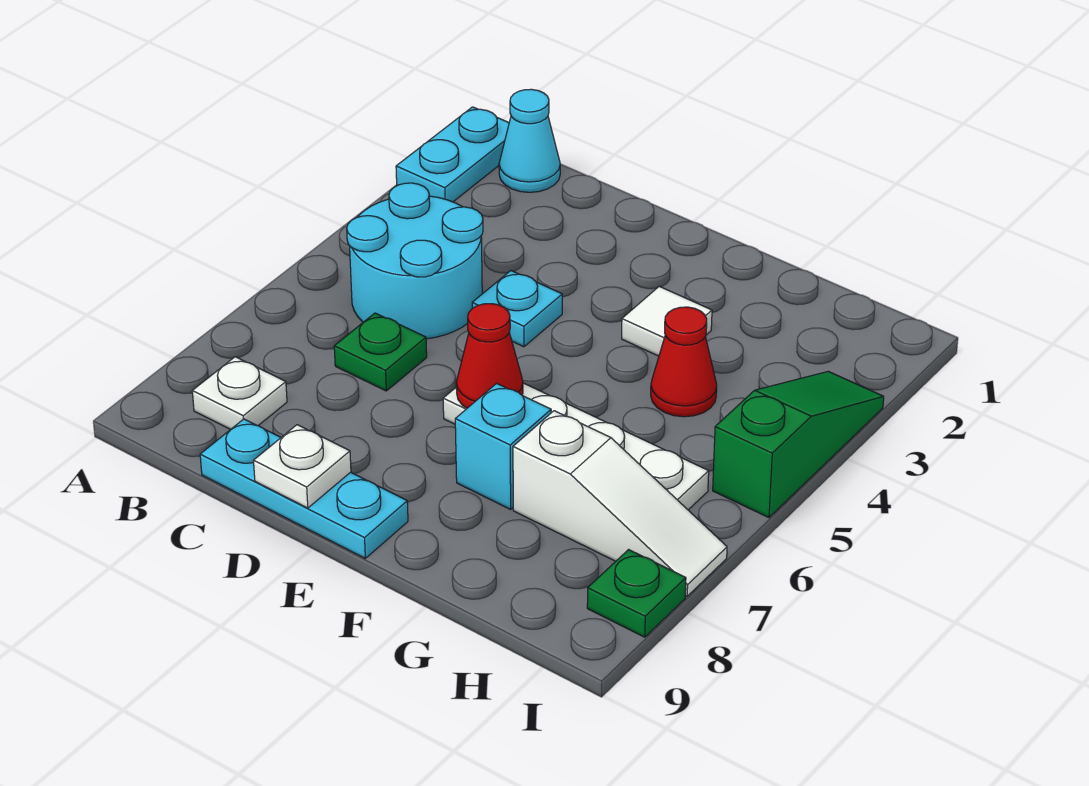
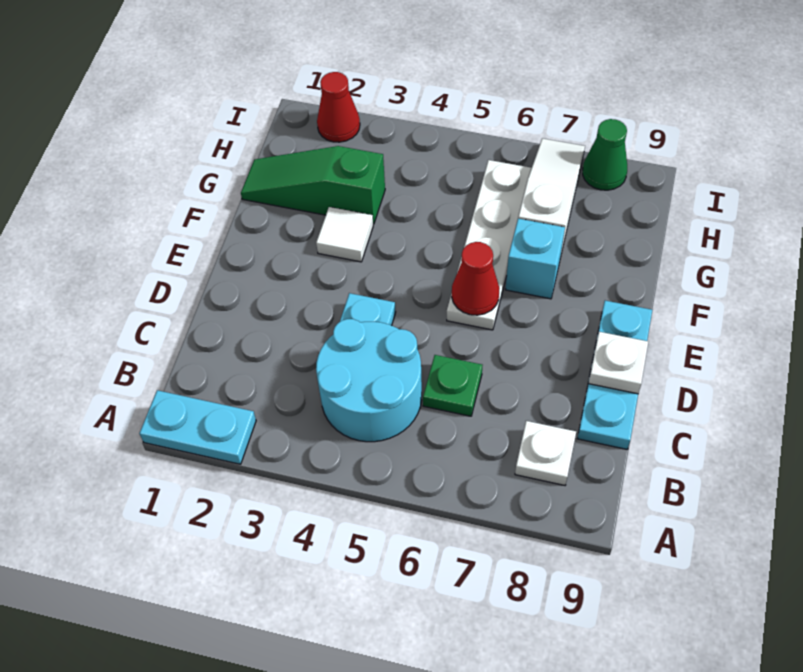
cyan cone B1 level 1 -> none
red cone G4 level 1 -> red cone I2 level 1
green slope I3:I5 level 1 top 5 -> green slope G1:G3 level 1 top 3
green plate I8 level 1 -> green cone I8 level 1

